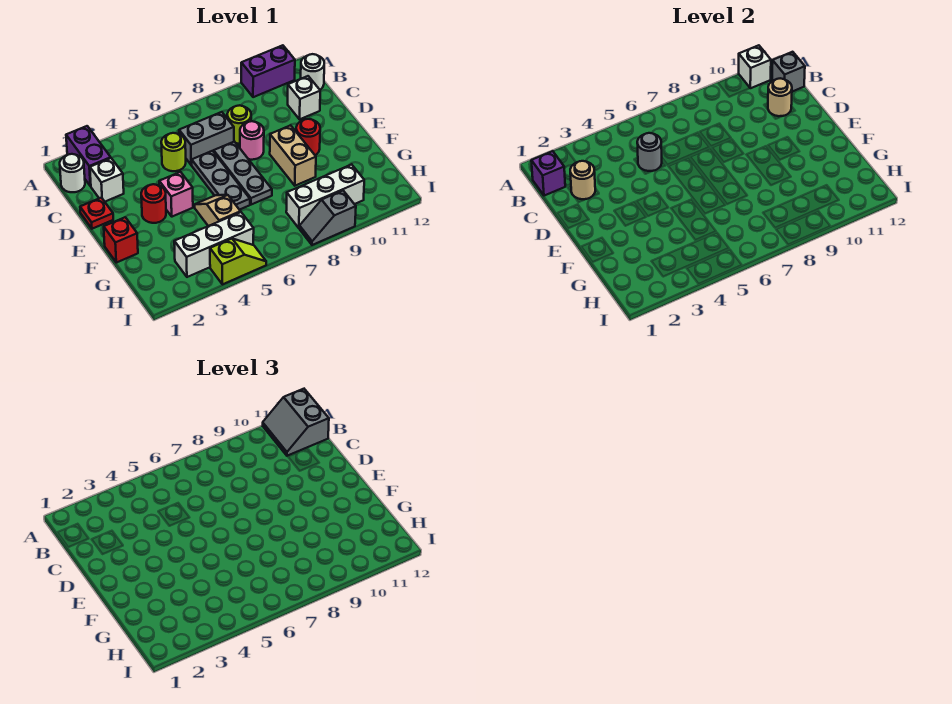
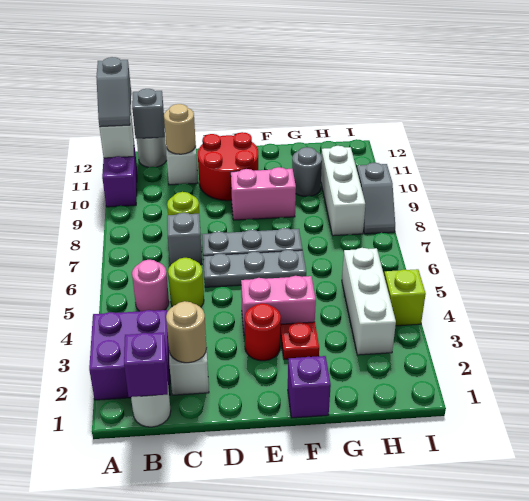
purple brick A2:B2 level 1 -> purple brick A2:B3 level 1
grey slope A11:B12 level 3 top 12 -> grey slope A11:A12 level 3 top 12
grey round brick C5 level 2 -> grey round brick G10 level 1
grey brick C6:C7 level 1 -> grey brick C7 level 1
red plate D1 level 1 -> red plate F3 level 1
pink round brick D8 level 1 -> pink round brick B5 level 1
pink brick E4 level 1 -> pink brick E4:F4 level 1
tan brick E9:F9 level 1 -> pink brick E9:F9 level 1
red round brick E10 level 1 -> red round brick D10:E11 level 1
red brick F1 level 1 -> purple brick F1 level 1
tan slope F5:G5 level 1 top G -> none

